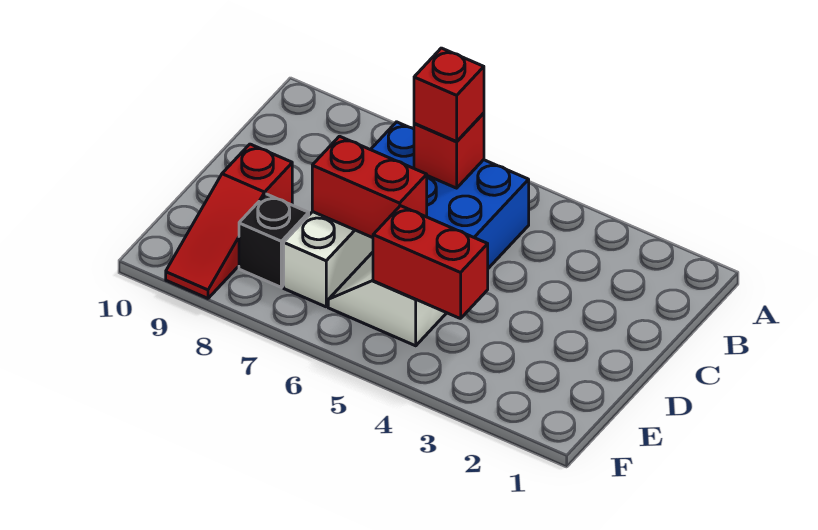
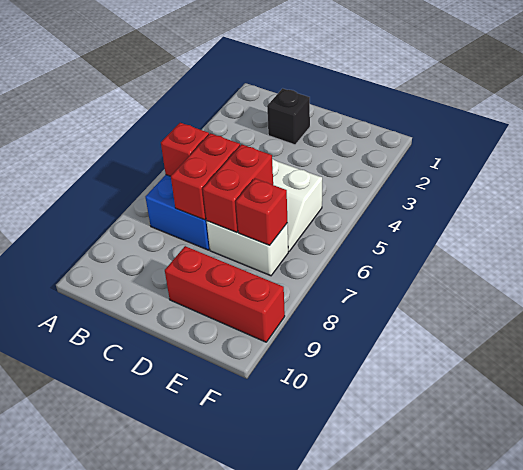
red brick B6 level 3 -> red brick E7 level 2
red slope D9:F9 level 1 top D -> red brick D9:F9 level 1
red brick E4:E5 level 2 -> red brick C6:C7 level 2
black brick E8 level 1 -> black brick C2 level 1

